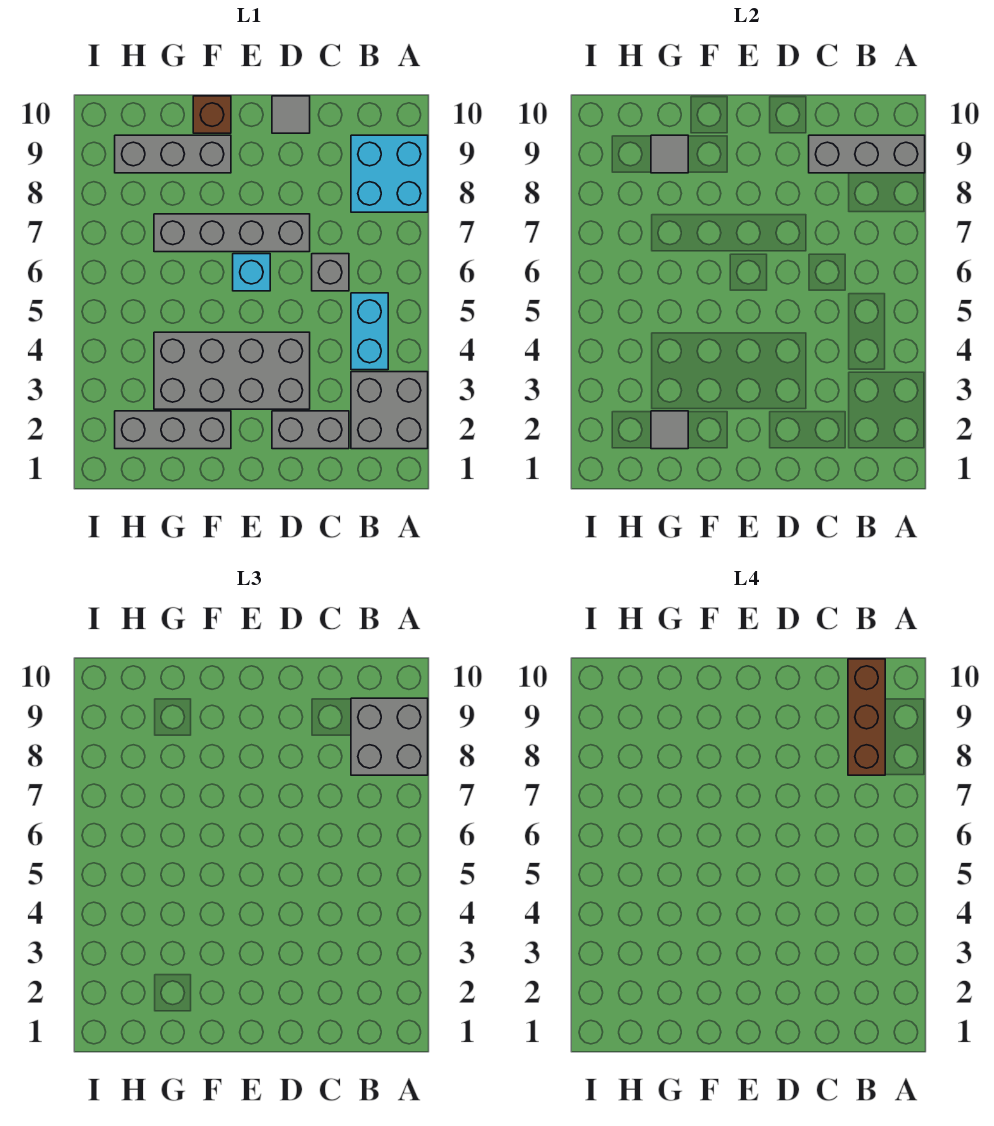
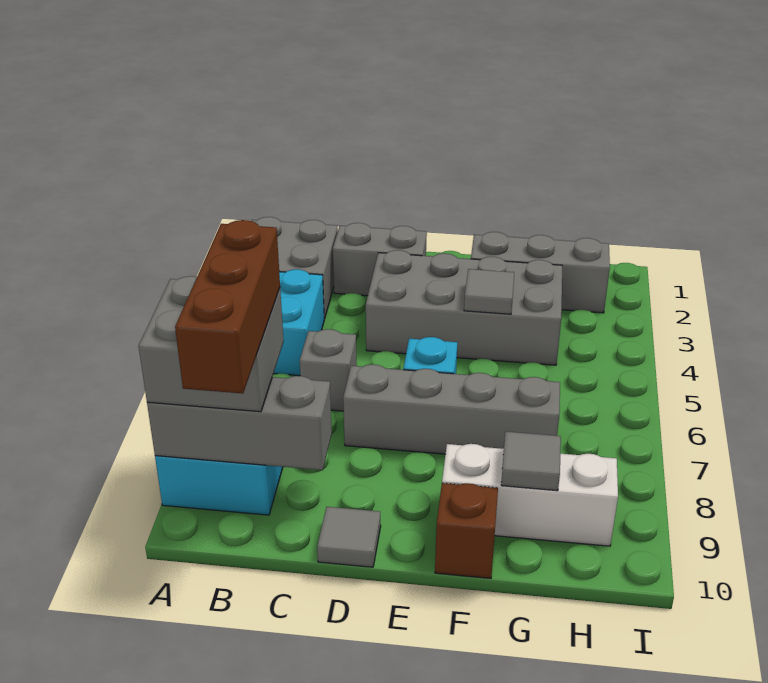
grey brick F9:H9 level 1 -> white brick F9:H9 level 1
grey tile G2 level 2 -> grey tile F4 level 2

